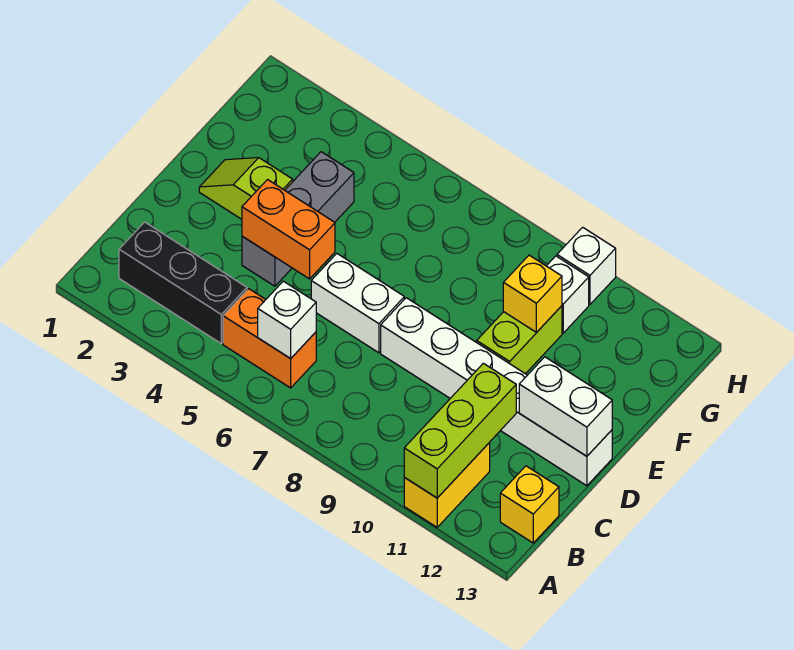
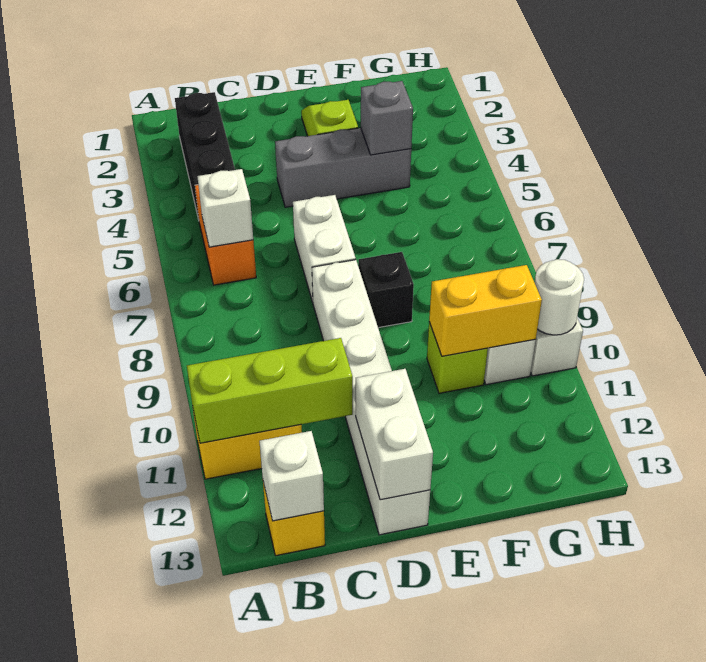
none -> white brick B13 level 2
orange brick D4:D5 level 2 -> none
none -> black brick E8 level 1
lime brick E10:F10 level 1 -> lime brick F10 level 1
none -> grey brick F4 level 2
yellow brick F10 level 2 -> yellow brick F10:G10 level 2
none -> white round brick H10 level 2

